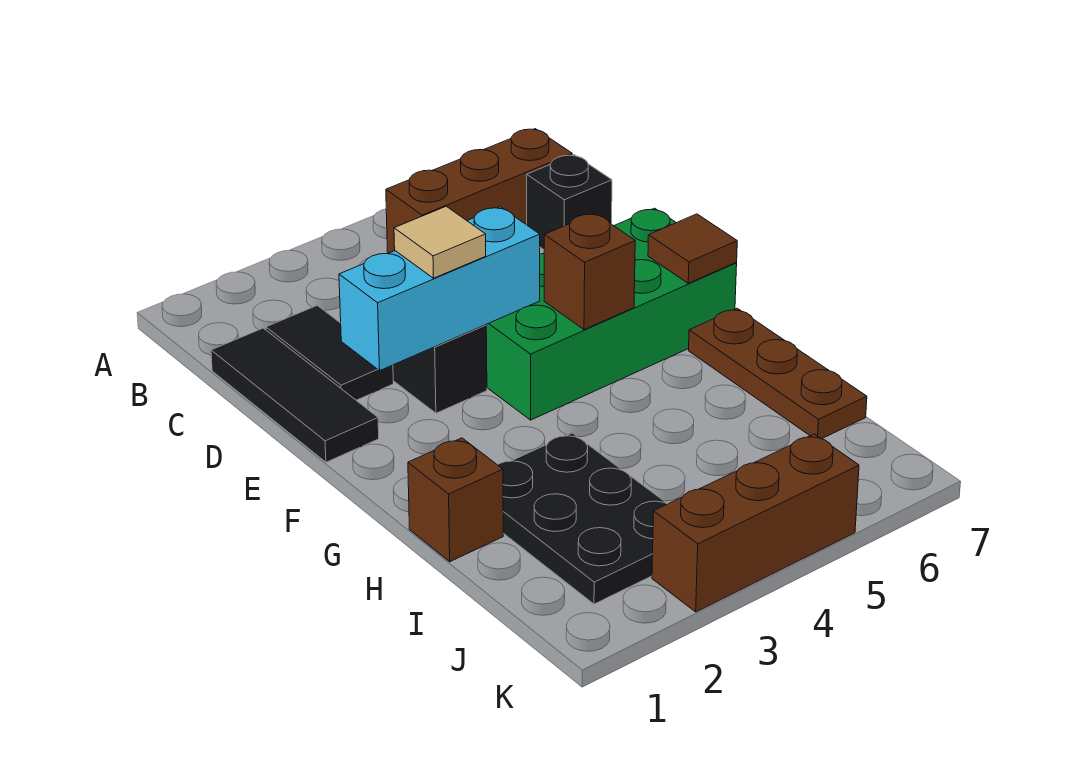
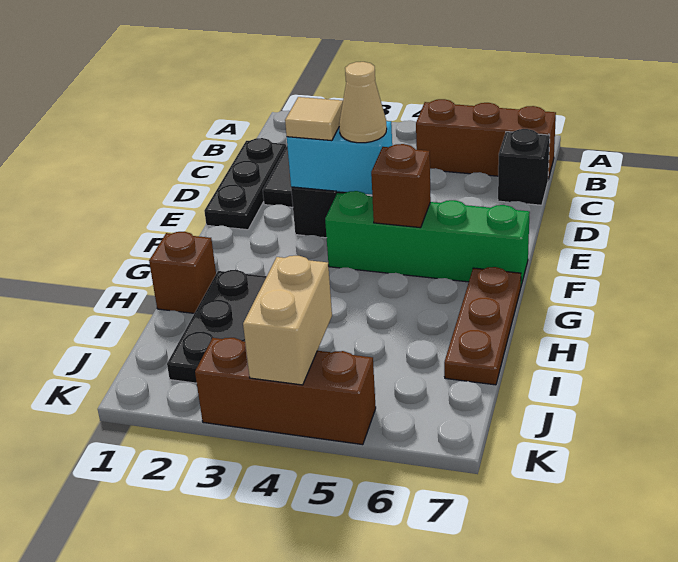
black tile C1:E1 level 1 -> black plate C1:E1 level 1
cyan brick E2:E4 level 2 -> cyan brick E3:E4 level 2
green brick E4:F7 level 1 -> green brick F4:F7 level 1
none -> tan cone E4 level 3
brown tile F7 level 2 -> none
none -> tan brick J4:K4 level 2

